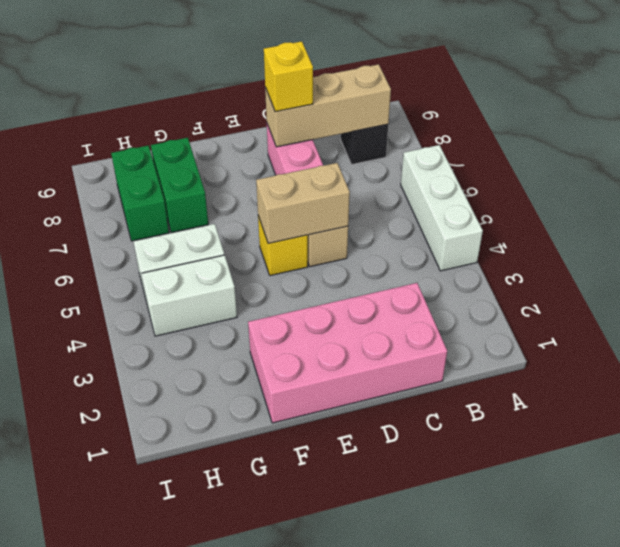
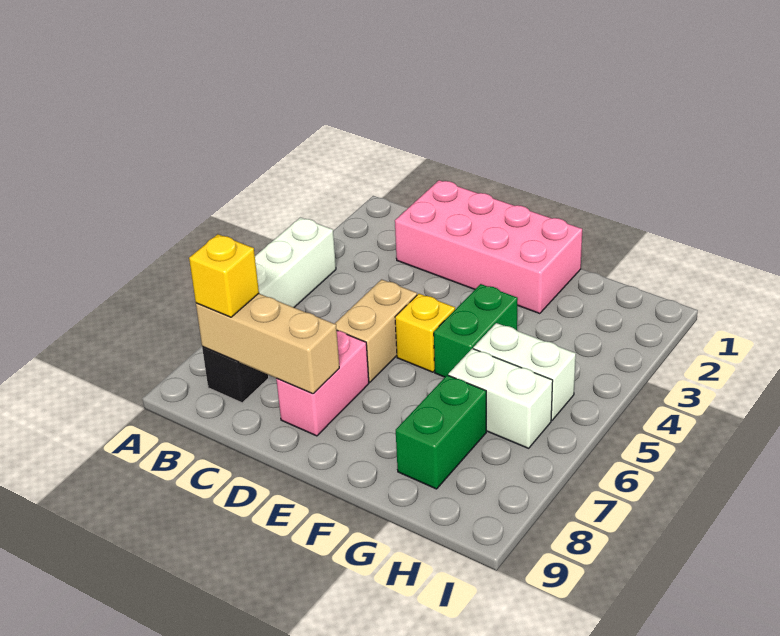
tan brick D5:E5 level 2 -> none
yellow brick D8 level 3 -> yellow brick B8 level 3
white brick G4:H4 level 1 -> white brick G6:H6 level 1
green brick H7:H8 level 1 -> green brick F4:F5 level 1

